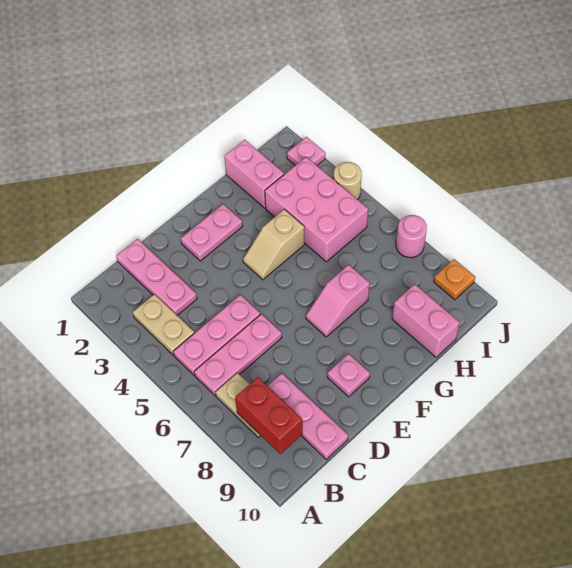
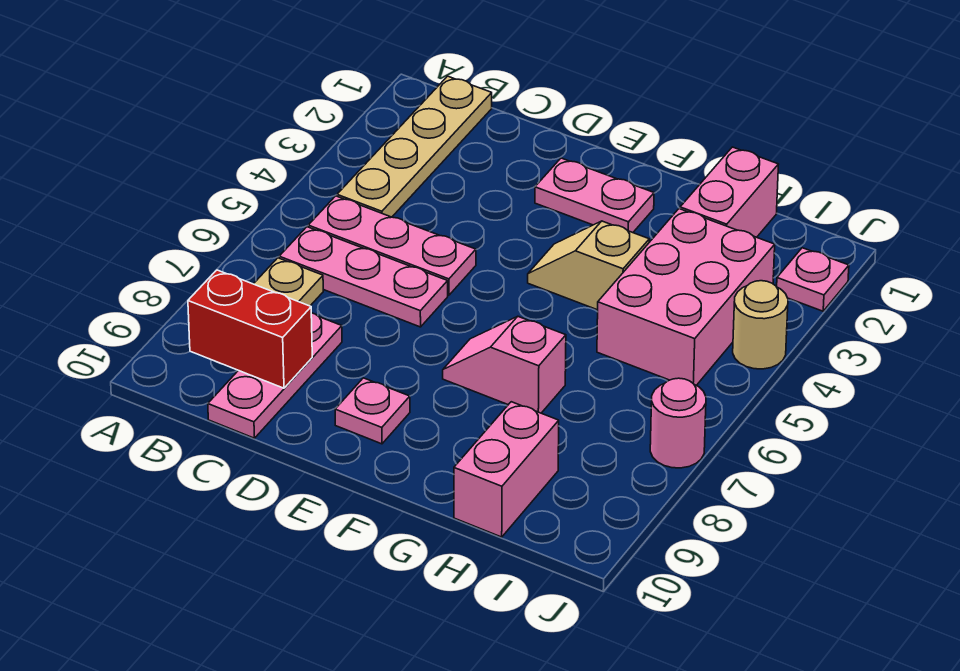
tan plate B3:B4 level 1 -> tan plate B1:B4 level 1
red brick B8:B9 level 2 -> red brick B9:C9 level 2
pink plate C1:C3 level 1 -> none
orange plate J9 level 1 -> none

